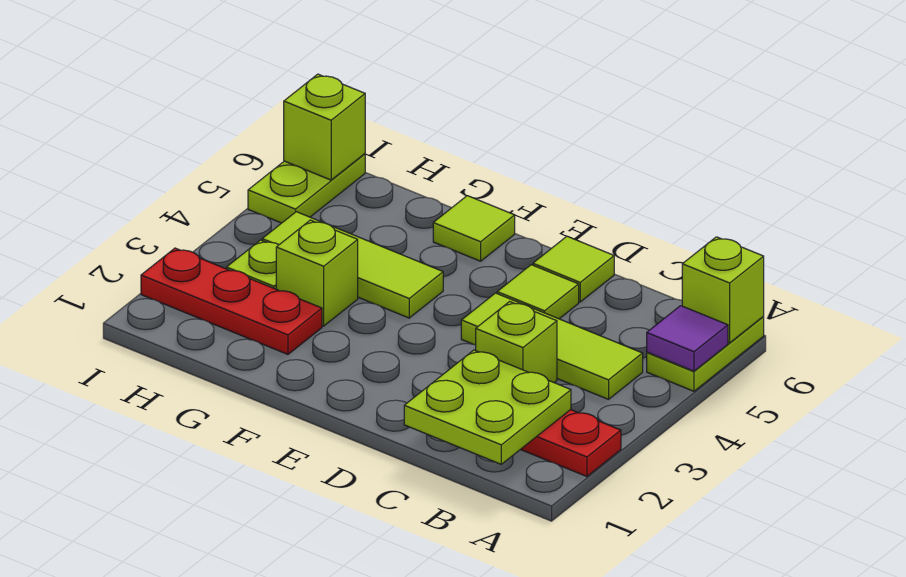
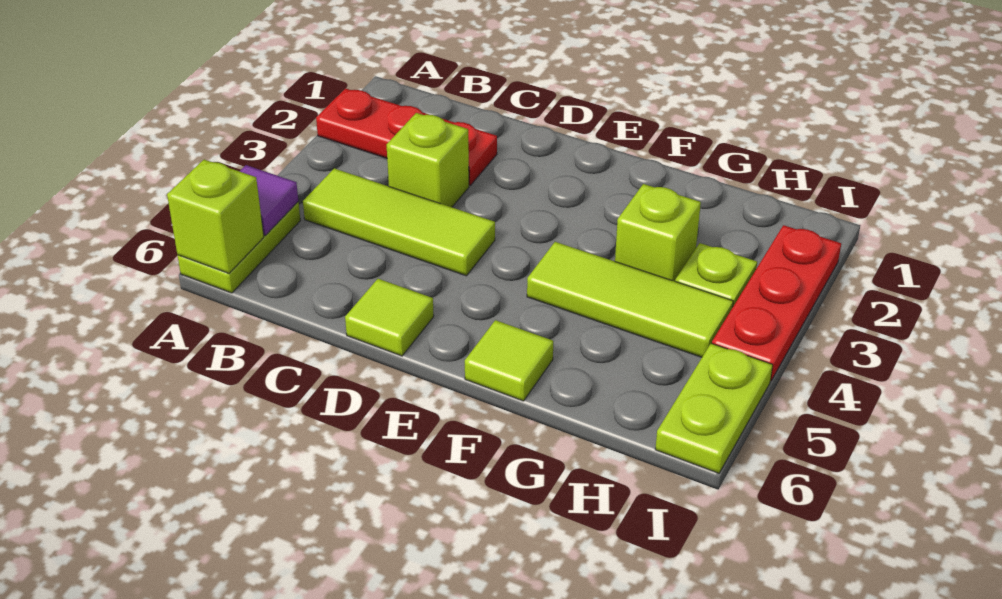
lime plate B1:C2 level 2 -> none
lime tile D5 level 1 -> none
red plate G2:I2 level 1 -> red plate I2:I4 level 1
lime brick I6 level 2 -> none

